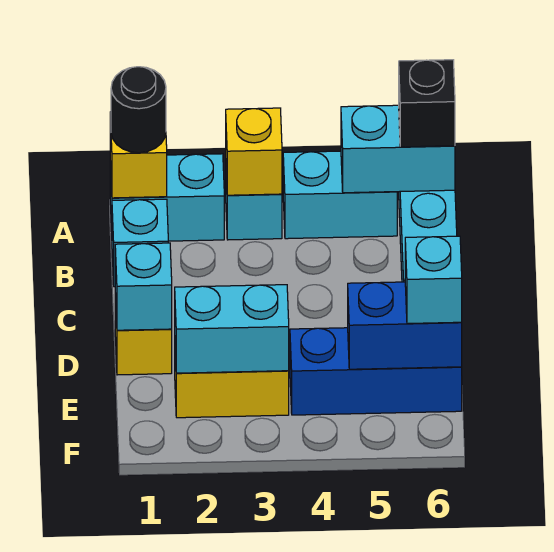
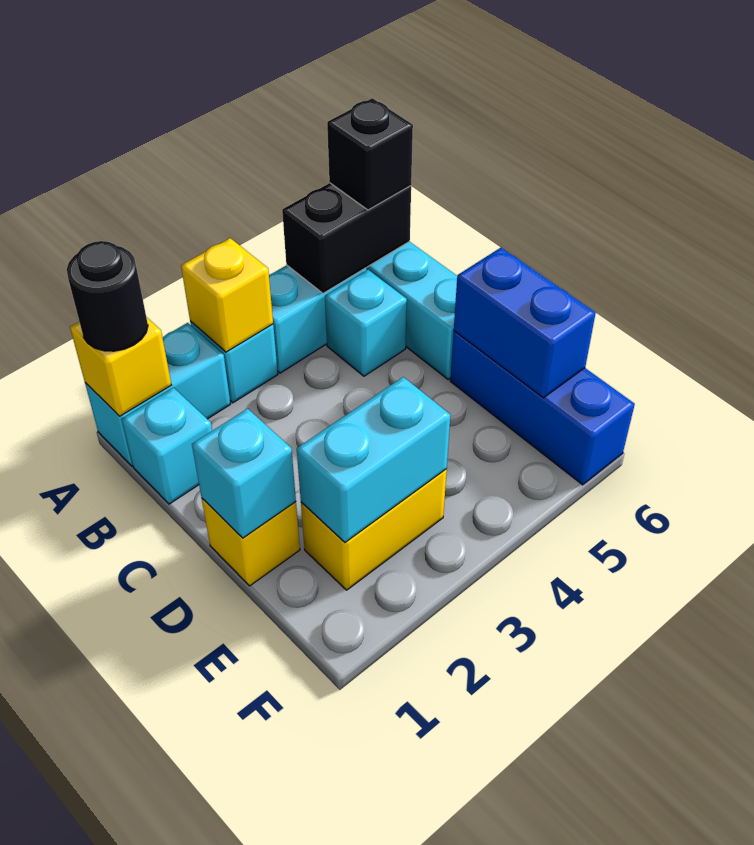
cyan brick A5:A6 level 2 -> black brick A5:A6 level 2
blue brick E4:E6 level 1 -> blue brick D6:F6 level 1
blue brick E5:E6 level 2 -> blue brick D6:E6 level 2
cyan brick E6 level 3 -> cyan brick B5 level 1

